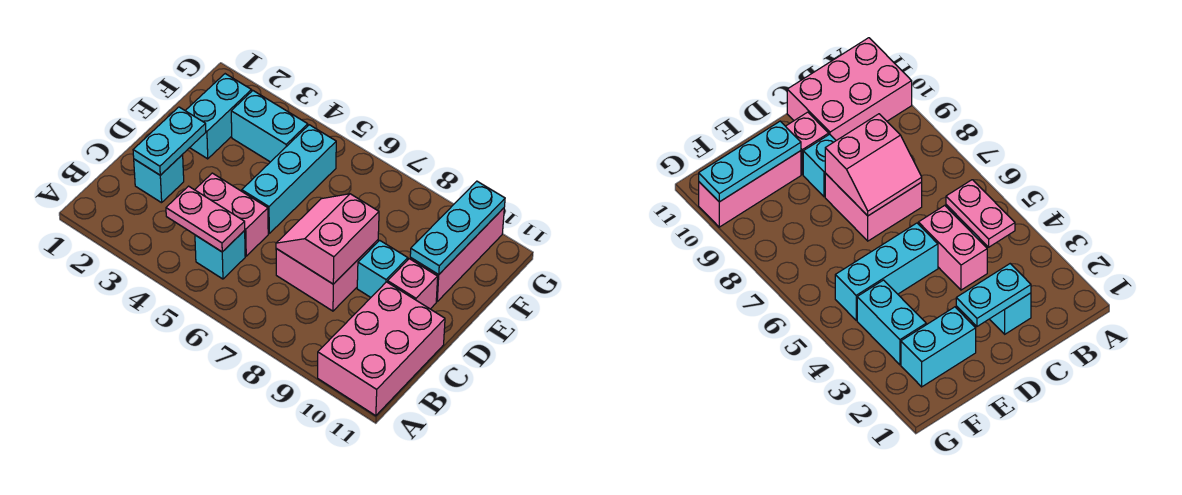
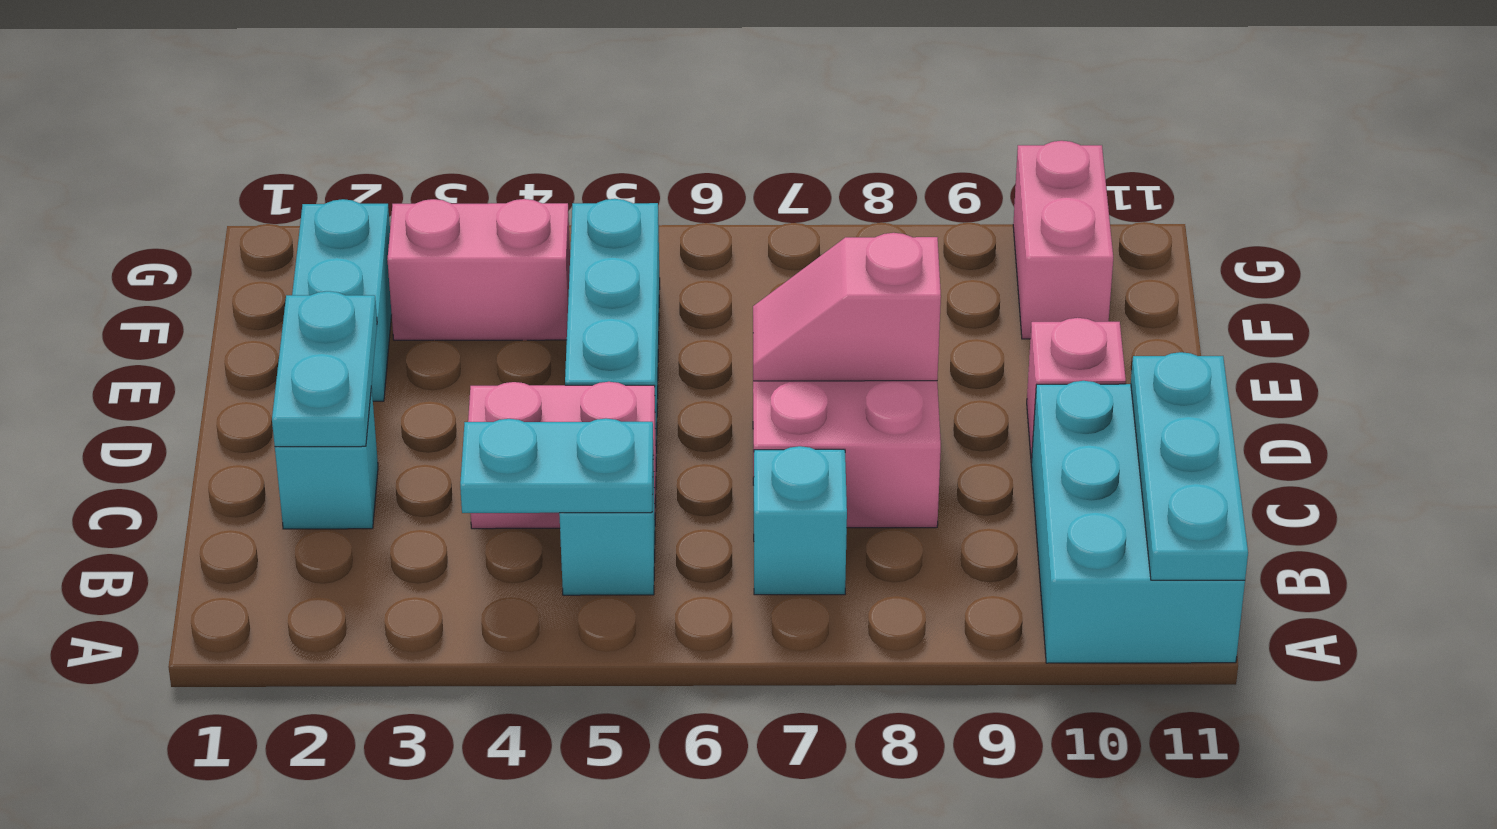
pink brick A10:C11 level 1 -> cyan brick A10:C11 level 1
pink plate B4:B5 level 2 -> cyan plate B4:B5 level 2
pink slope C7:D8 level 2 top 8 -> pink slope D7:D8 level 2 top 8
cyan brick D9 level 1 -> cyan brick B7 level 1
pink brick E10:G10 level 1 -> pink brick F10:G10 level 1
cyan plate E10:G10 level 2 -> cyan plate A11:C11 level 2
cyan brick F3:F4 level 1 -> pink brick F3:F4 level 1

